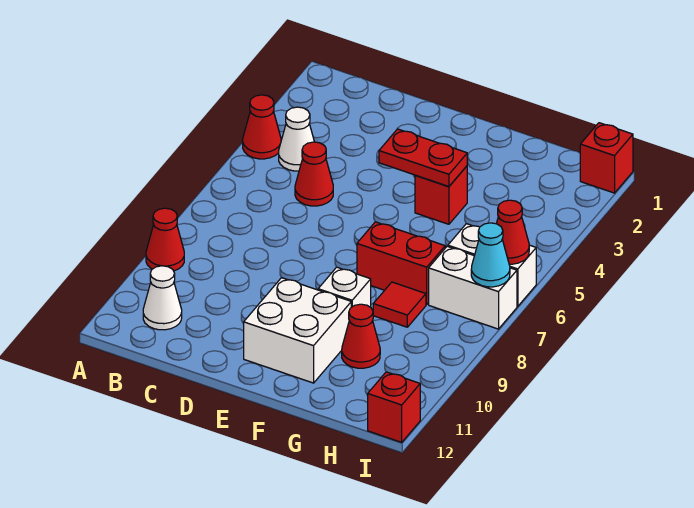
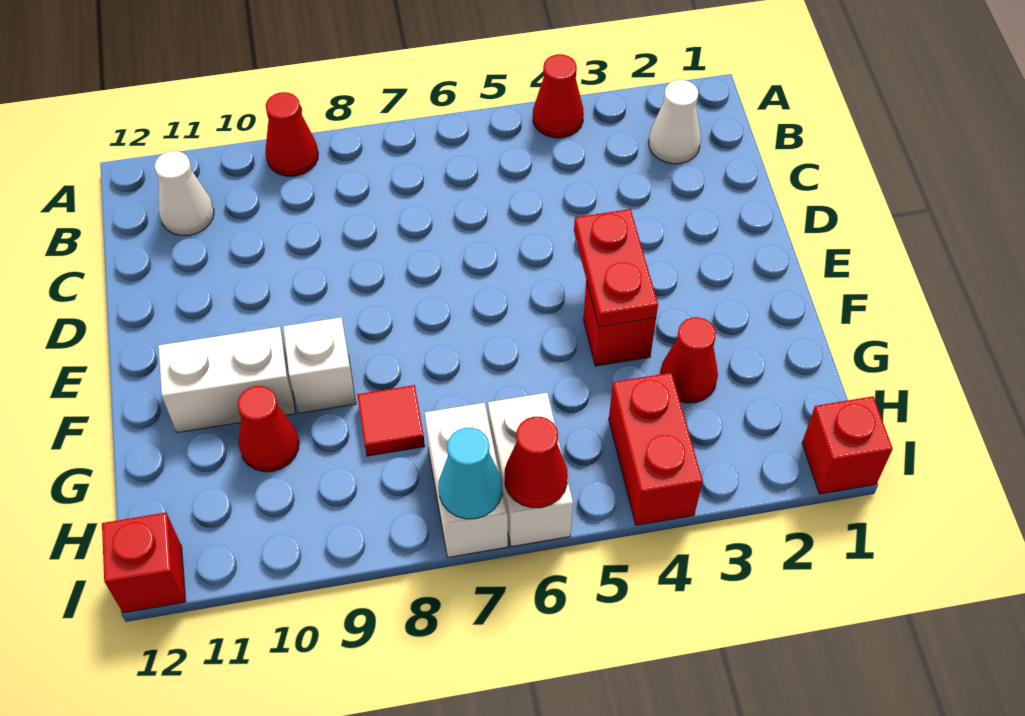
white cone B4 level 1 -> white cone B2 level 1
red cone C5 level 1 -> red cone G3 level 1
white brick E10:F11 level 1 -> white brick F10:F11 level 1
red brick F7:G7 level 1 -> red brick H4:I4 level 1

